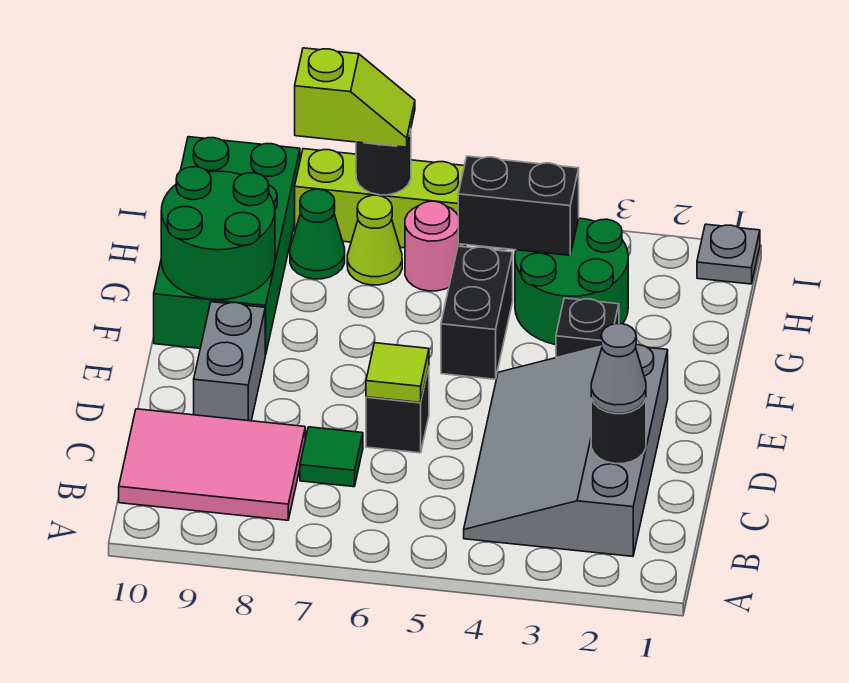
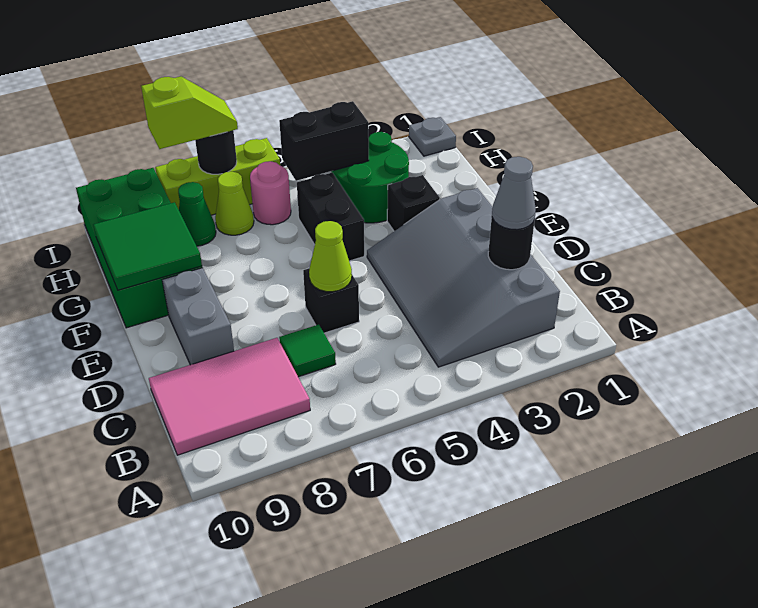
lime tile D6 level 2 -> lime cone D6 level 2
green round brick F9:G10 level 2 -> green tile F9:G10 level 2

